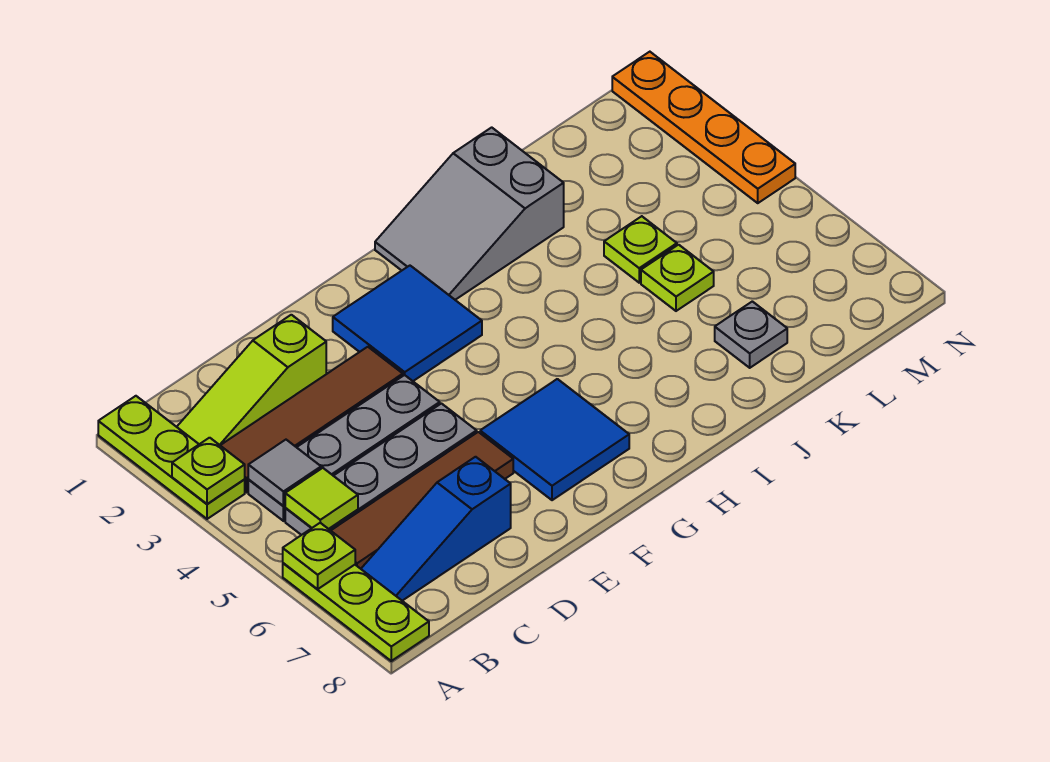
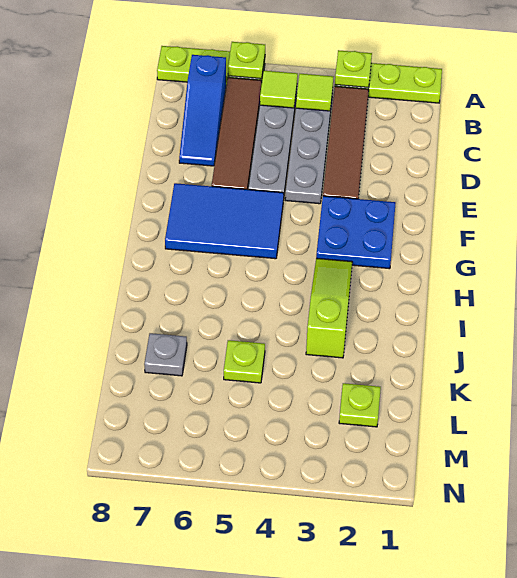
lime slope B2:D2 level 1 top D -> lime slope H3:J3 level 1 top J
grey tile B4 level 2 -> lime tile B4 level 2
blue slope B7:D7 level 1 top D -> blue slope B7:D7 level 1 top B
blue tile F2:G3 level 1 -> blue plate F2:G3 level 1
blue tile F6:G7 level 1 -> blue tile F5:G7 level 1
grey slope H1:J2 level 1 top J -> none
lime plate K4 level 1 -> lime plate L2 level 1
orange plate N1:N4 level 1 -> none

